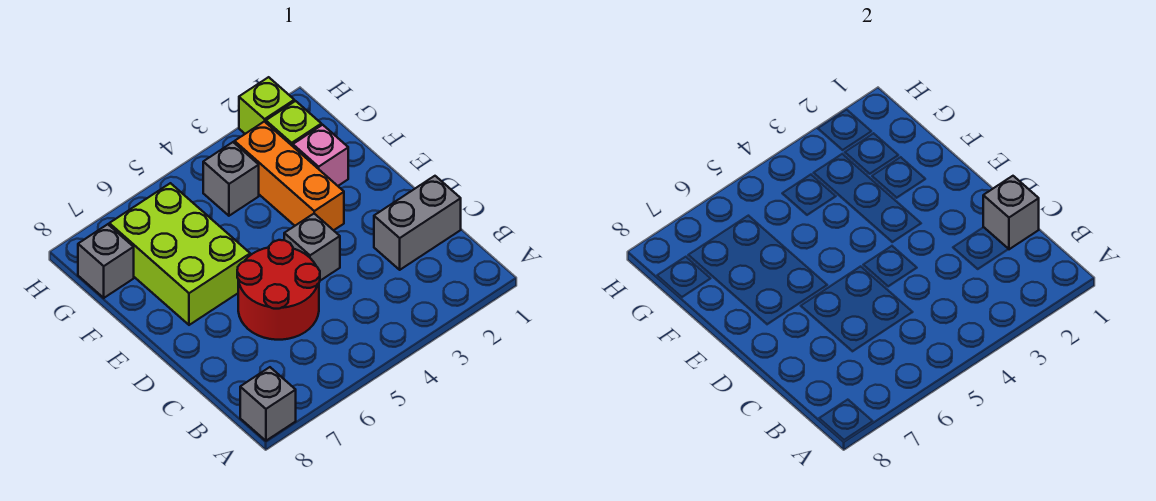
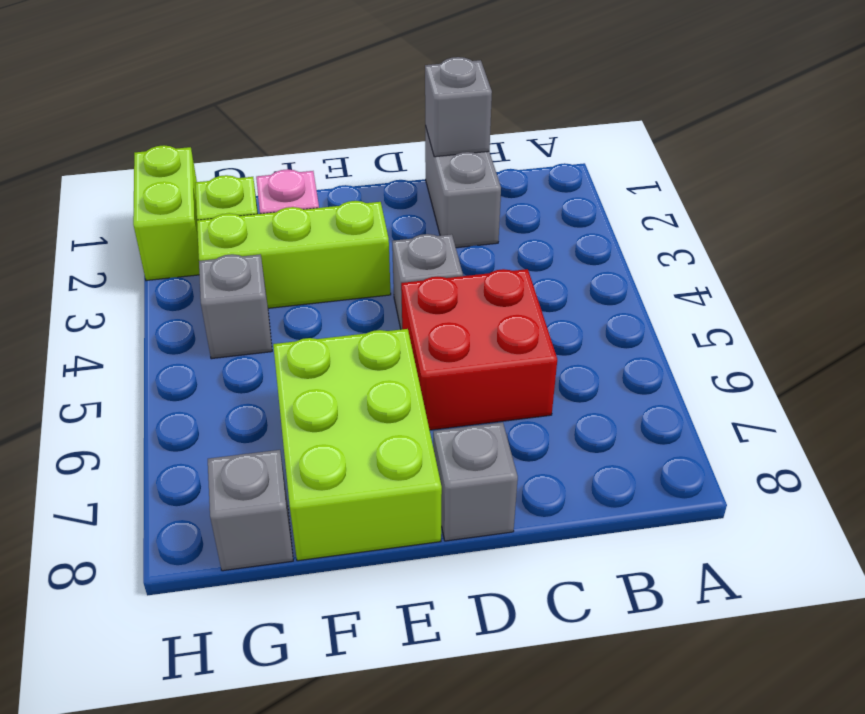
grey brick A8 level 1 -> grey brick D8 level 1
red round brick C5:D6 level 1 -> red brick C5:D6 level 1
orange brick E3:G3 level 1 -> lime brick E3:G3 level 1
lime brick E6:G7 level 1 -> lime brick E6:F8 level 1
lime brick H2 level 1 -> lime brick H1:H2 level 1

